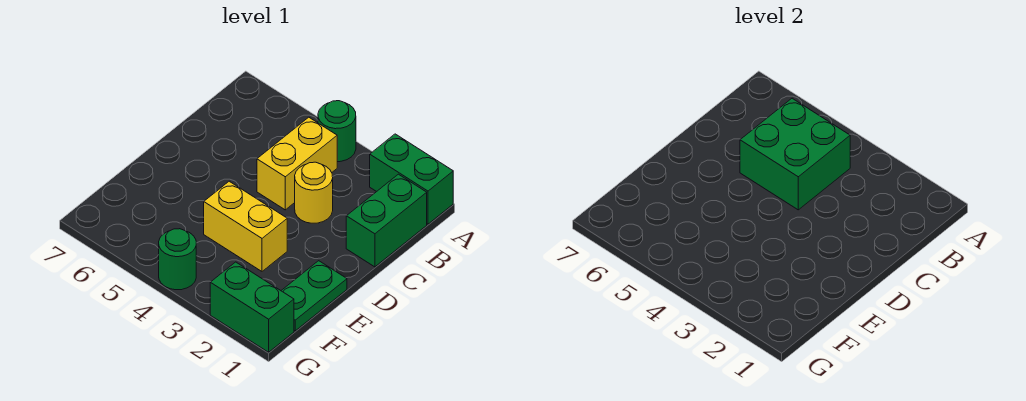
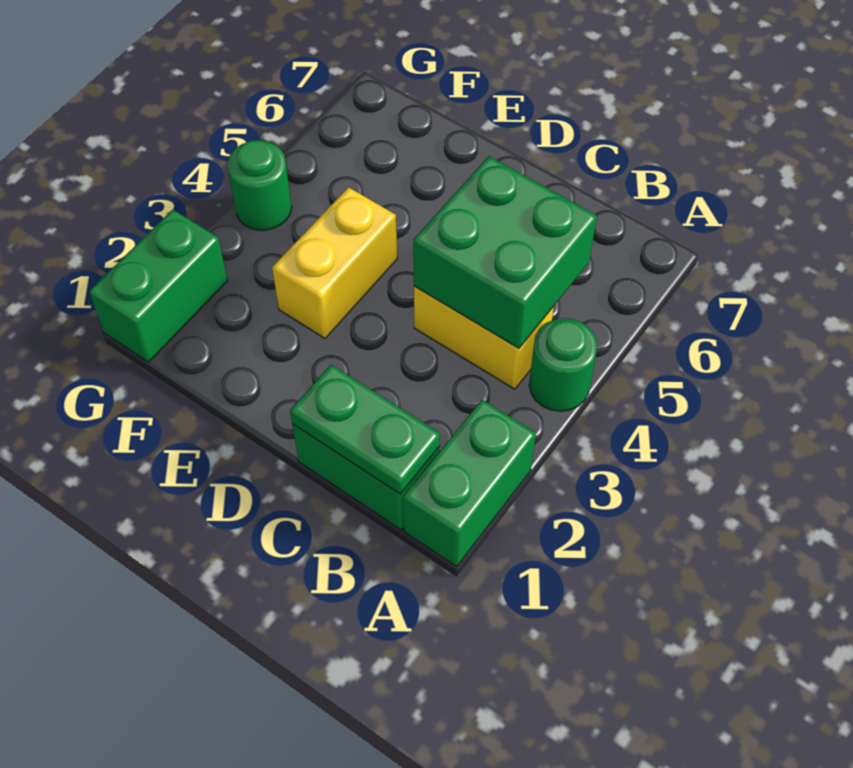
yellow round brick C3 level 1 -> none
green plate E1:F1 level 1 -> green plate B1:C1 level 2

